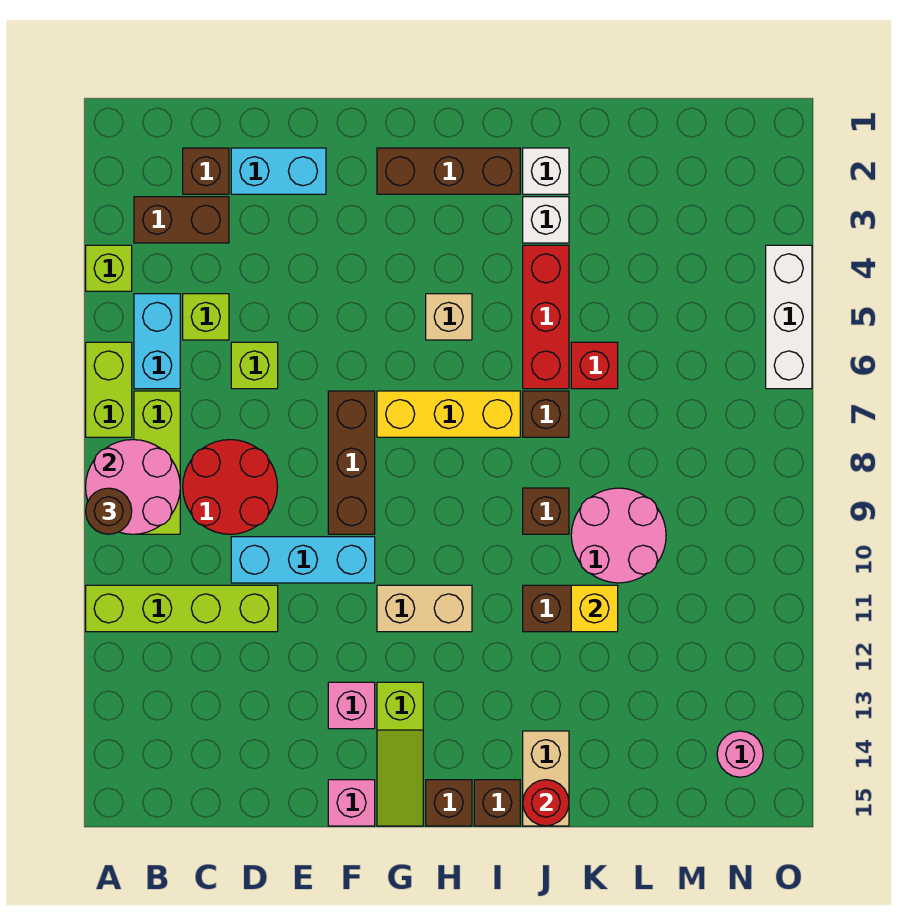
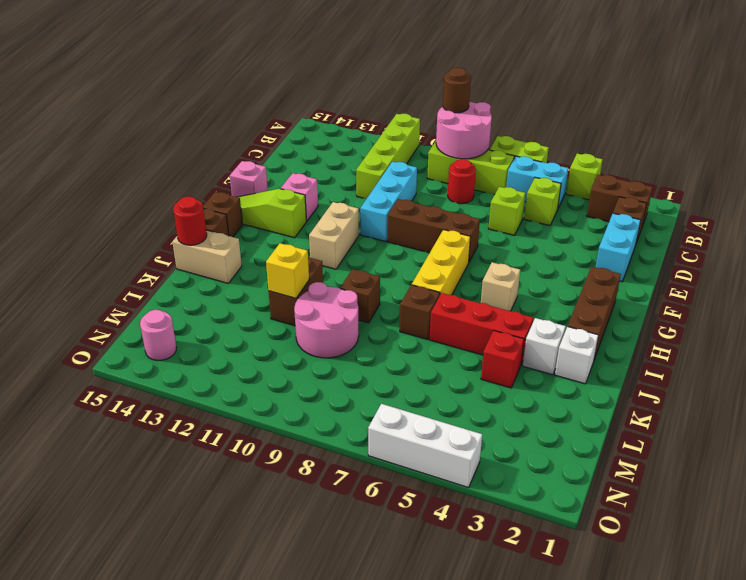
brown brick B3:C3 level 1 -> brown brick B2:B3 level 1
red round brick C8:D9 level 1 -> red round brick C8 level 1
red brick K6 level 1 -> red brick K4 level 1

